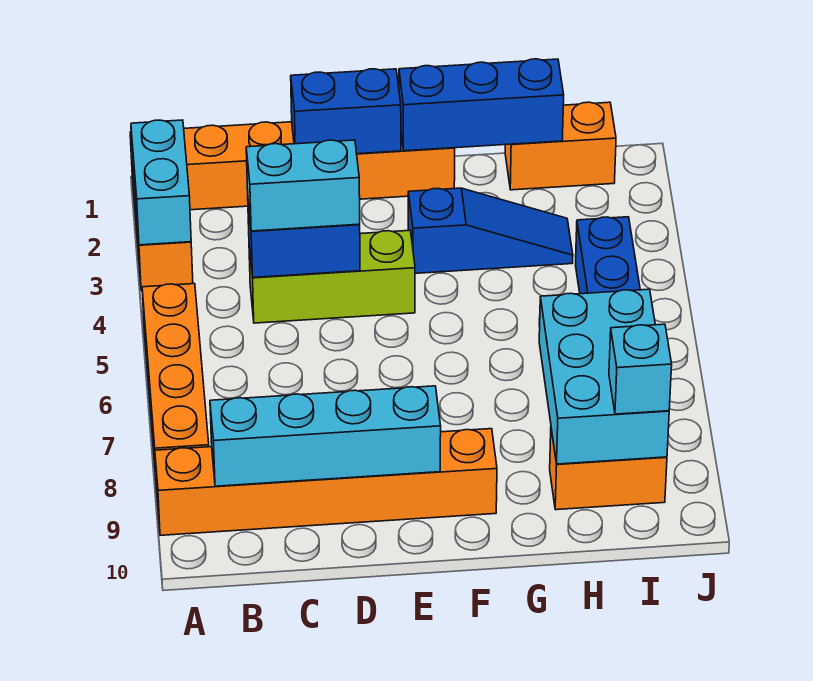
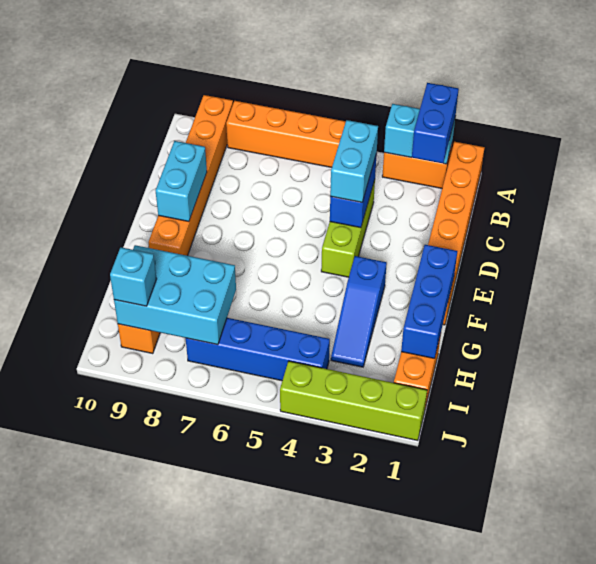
cyan brick B9:E9 level 2 -> cyan brick D9:E9 level 2
blue brick D1:E1 level 2 -> blue brick A2:B2 level 3
none -> lime brick J1:J4 level 1

